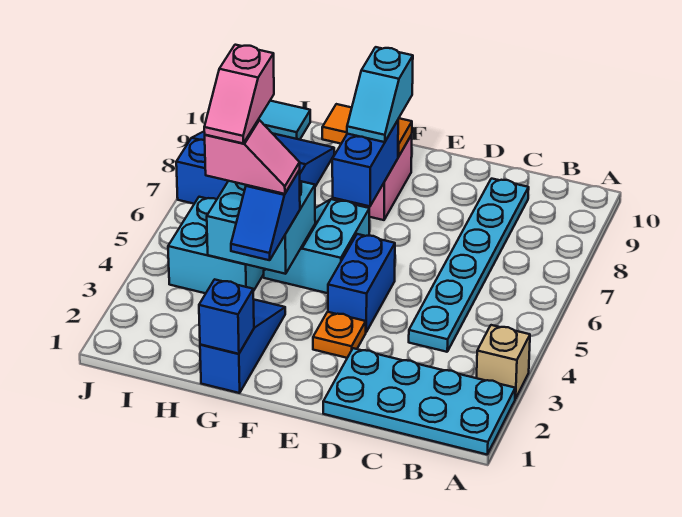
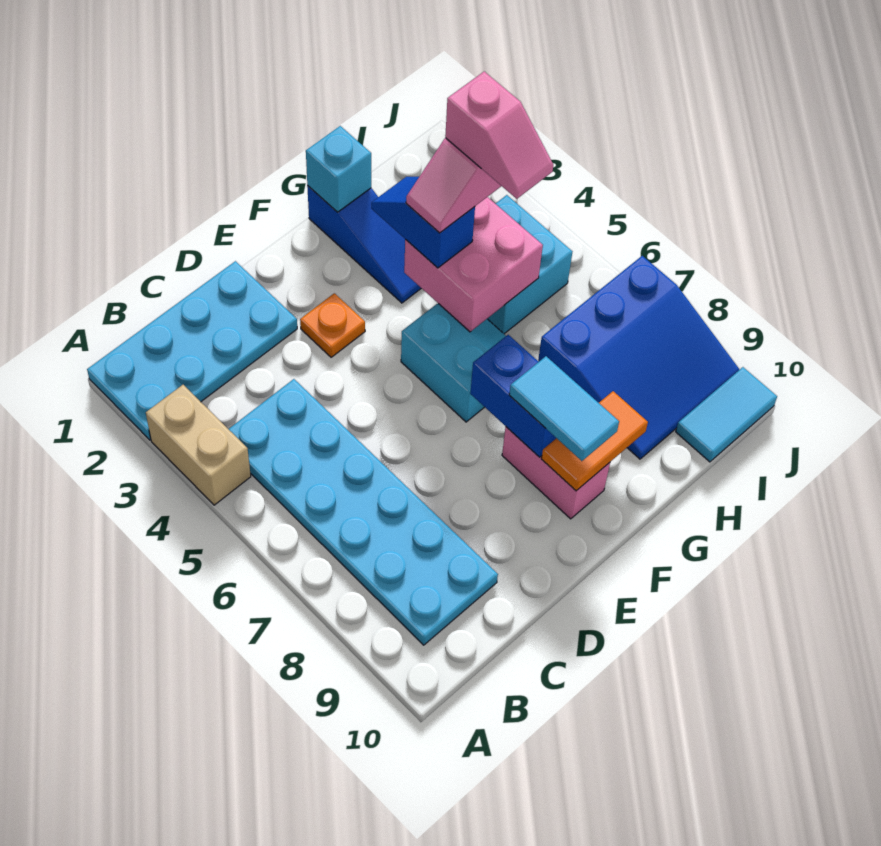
tan brick A3 level 1 -> tan brick A3:A4 level 1
cyan plate C4:C9 level 1 -> cyan plate B4:C9 level 1
blue brick E4:E5 level 1 -> none
cyan slope F8:F9 level 3 top 9 -> cyan tile F8:F9 level 3
blue brick G1 level 2 -> cyan brick G1 level 2
cyan brick G4:H5 level 2 -> pink brick G4:H5 level 2
pink slope H4:H5 level 5 top 5 -> pink slope H4:H5 level 5 top 4

